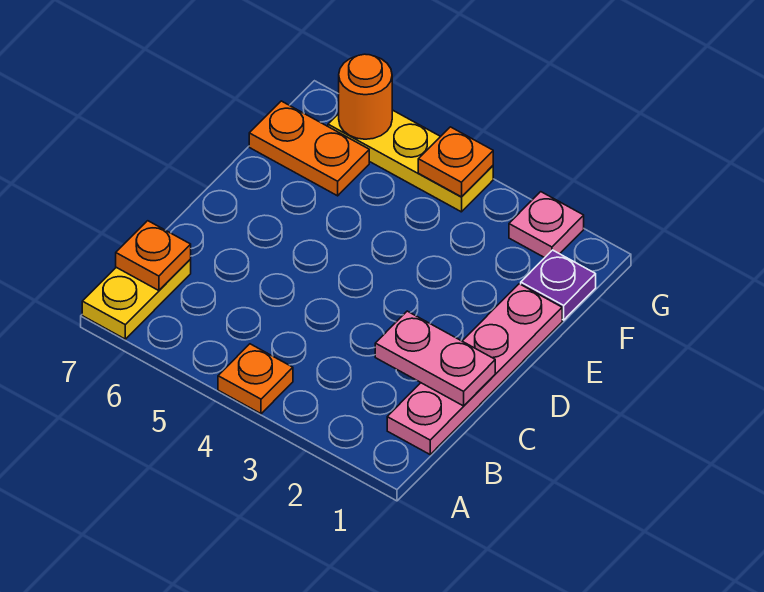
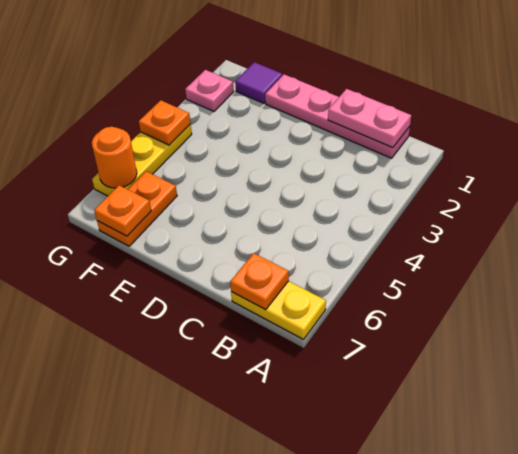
orange plate A4 level 1 -> orange plate F7 level 2
pink plate C1:C2 level 2 -> pink plate B1:C1 level 2
purple plate F1 level 1 -> purple tile F1 level 1

